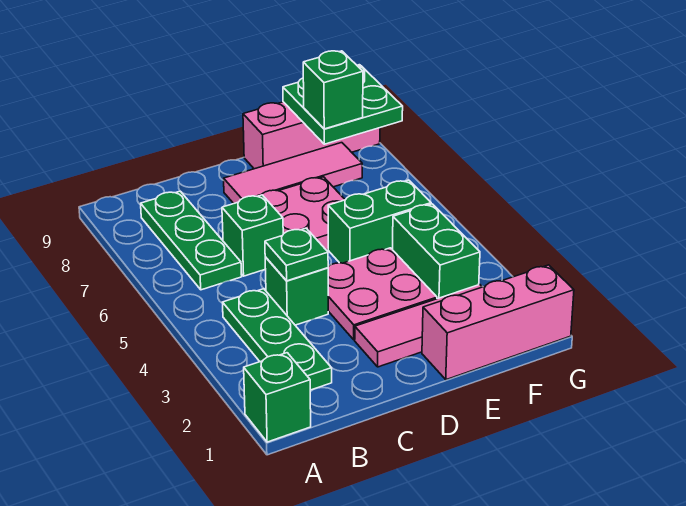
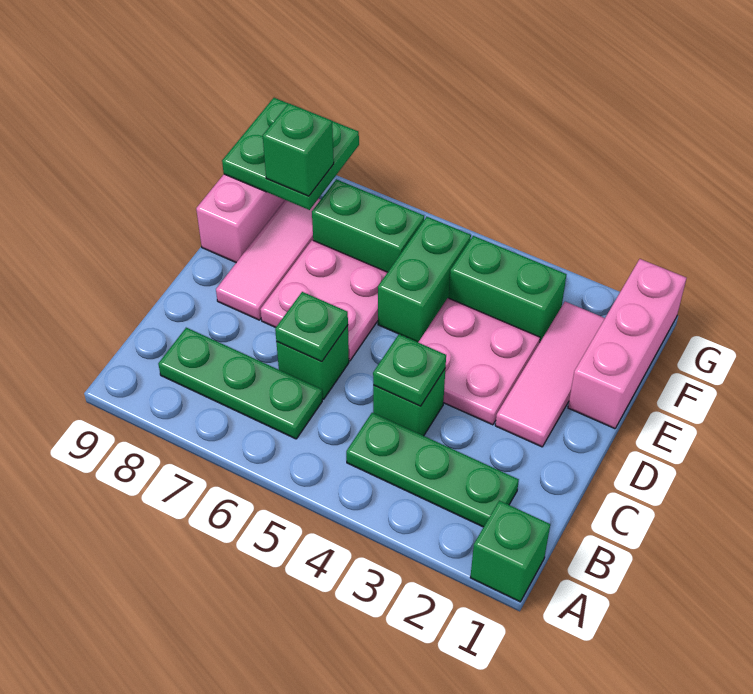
none -> green plate C6 level 2
none -> green brick F6:F7 level 1

